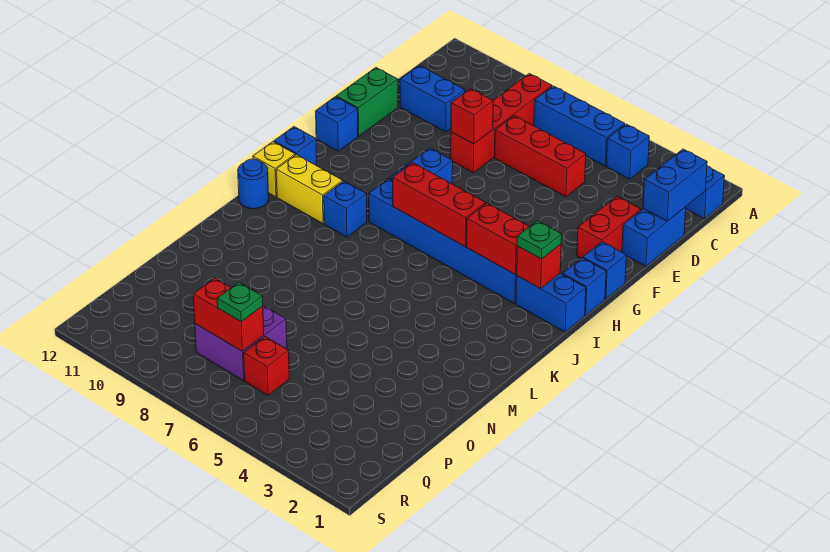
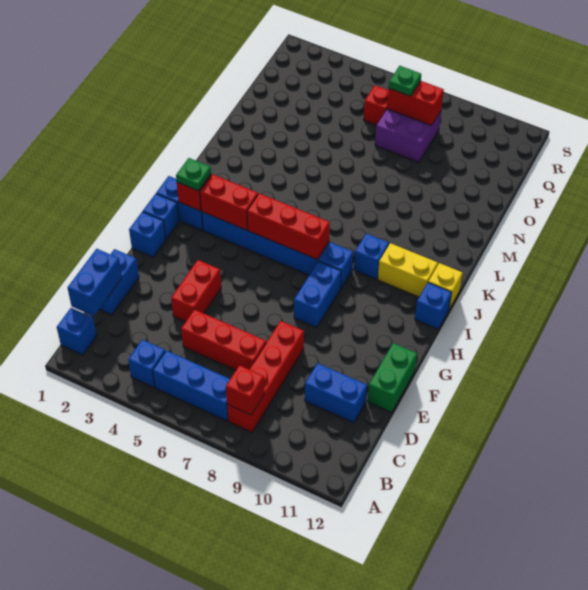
red brick E2:F2 level 1 -> red brick E4:F4 level 1
red brick E8 level 2 -> red brick B8 level 2
blue brick G12 level 1 -> none
blue round brick K12 level 1 -> none

